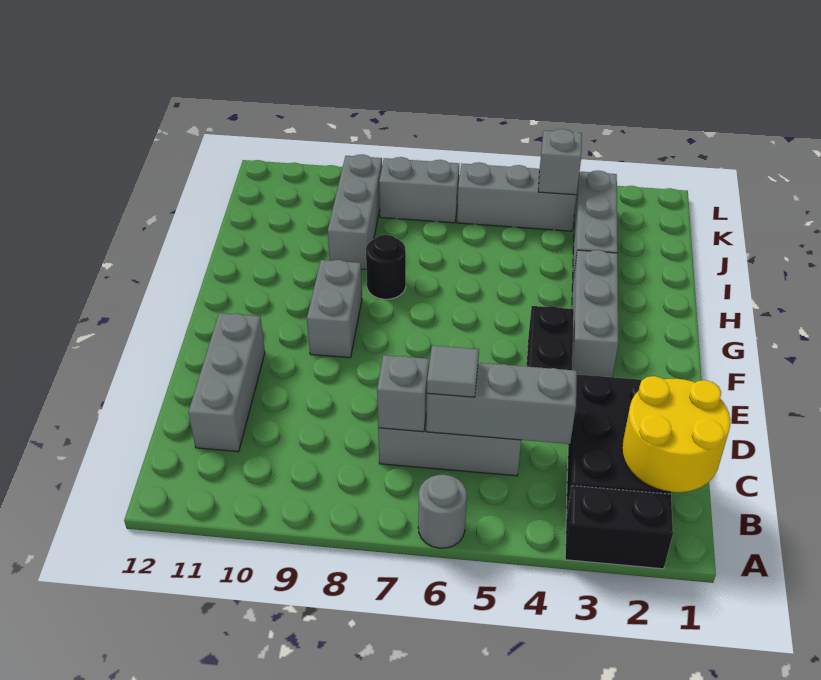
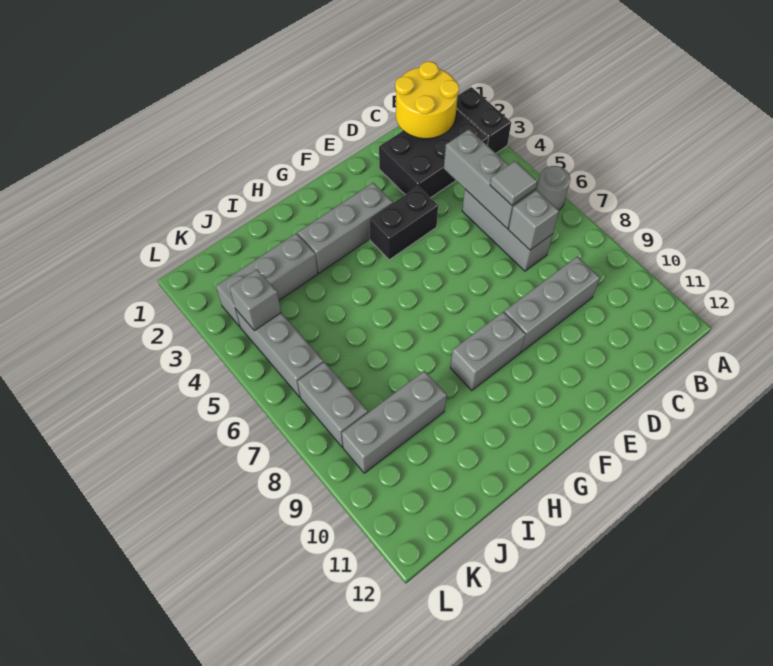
grey brick C11:E11 level 1 -> grey brick C9:E9 level 1
black round brick H8 level 1 -> none

